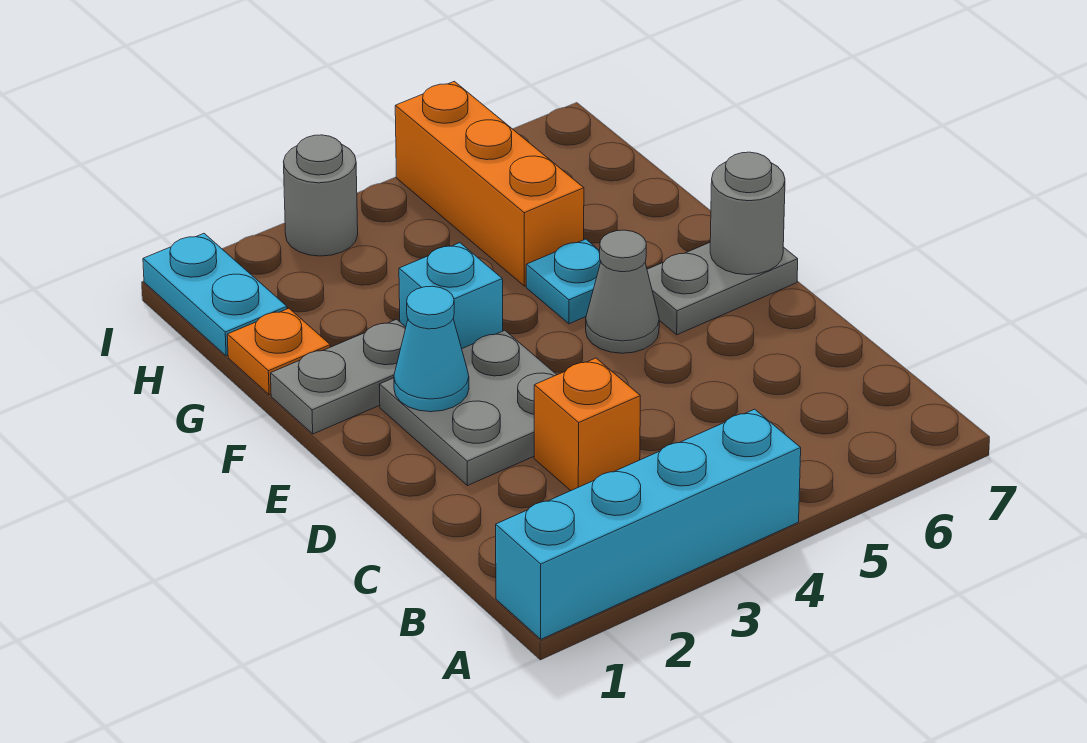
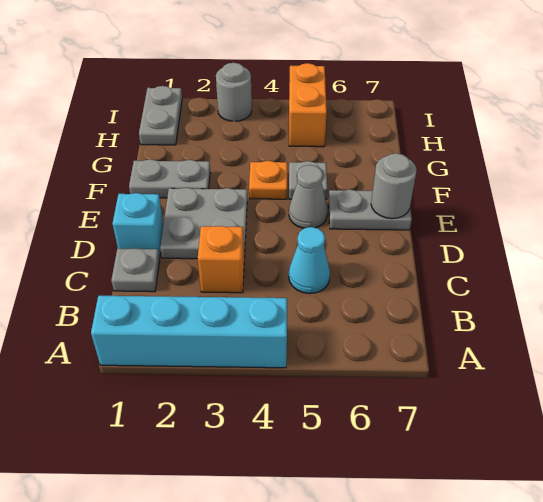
none -> grey plate C1 level 1
cyan cone E2 level 2 -> cyan cone C5 level 1
cyan brick F3 level 1 -> cyan brick D1 level 1
cyan plate F5 level 1 -> grey plate F5 level 1
orange plate G1 level 1 -> orange plate F4 level 1
orange brick G5:I5 level 1 -> orange brick H5:I5 level 1
cyan plate H1:I1 level 1 -> grey plate H1:I1 level 1

